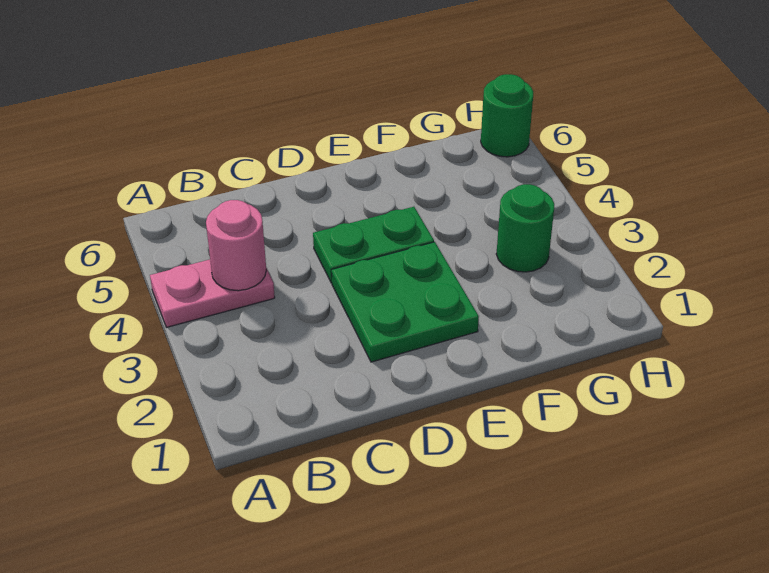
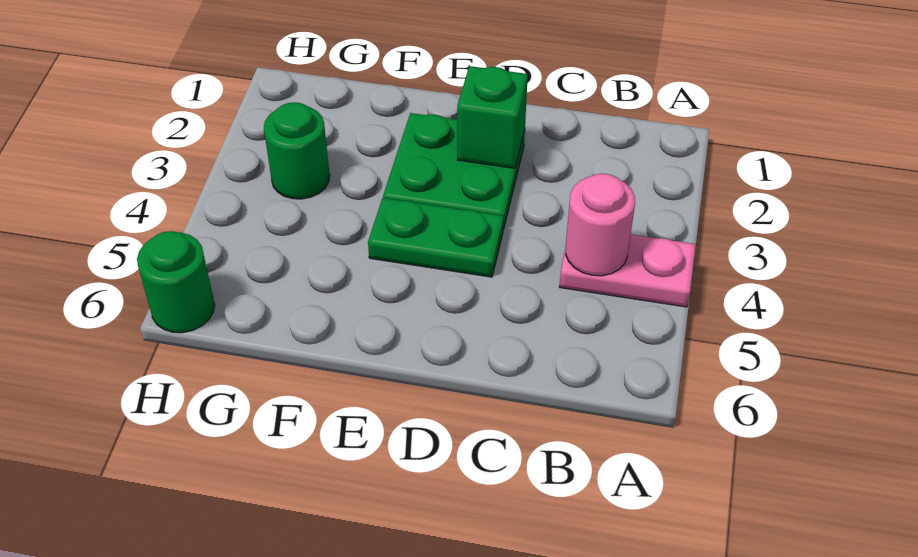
none -> green brick D2 level 2

